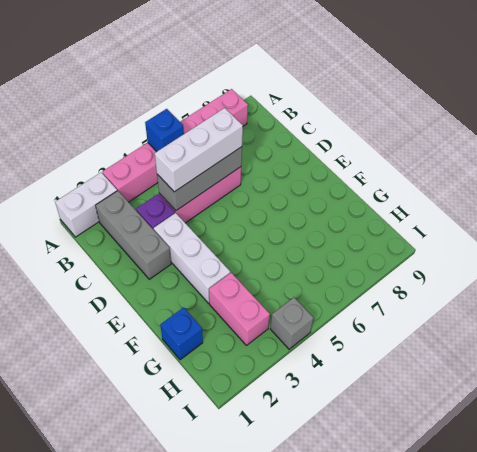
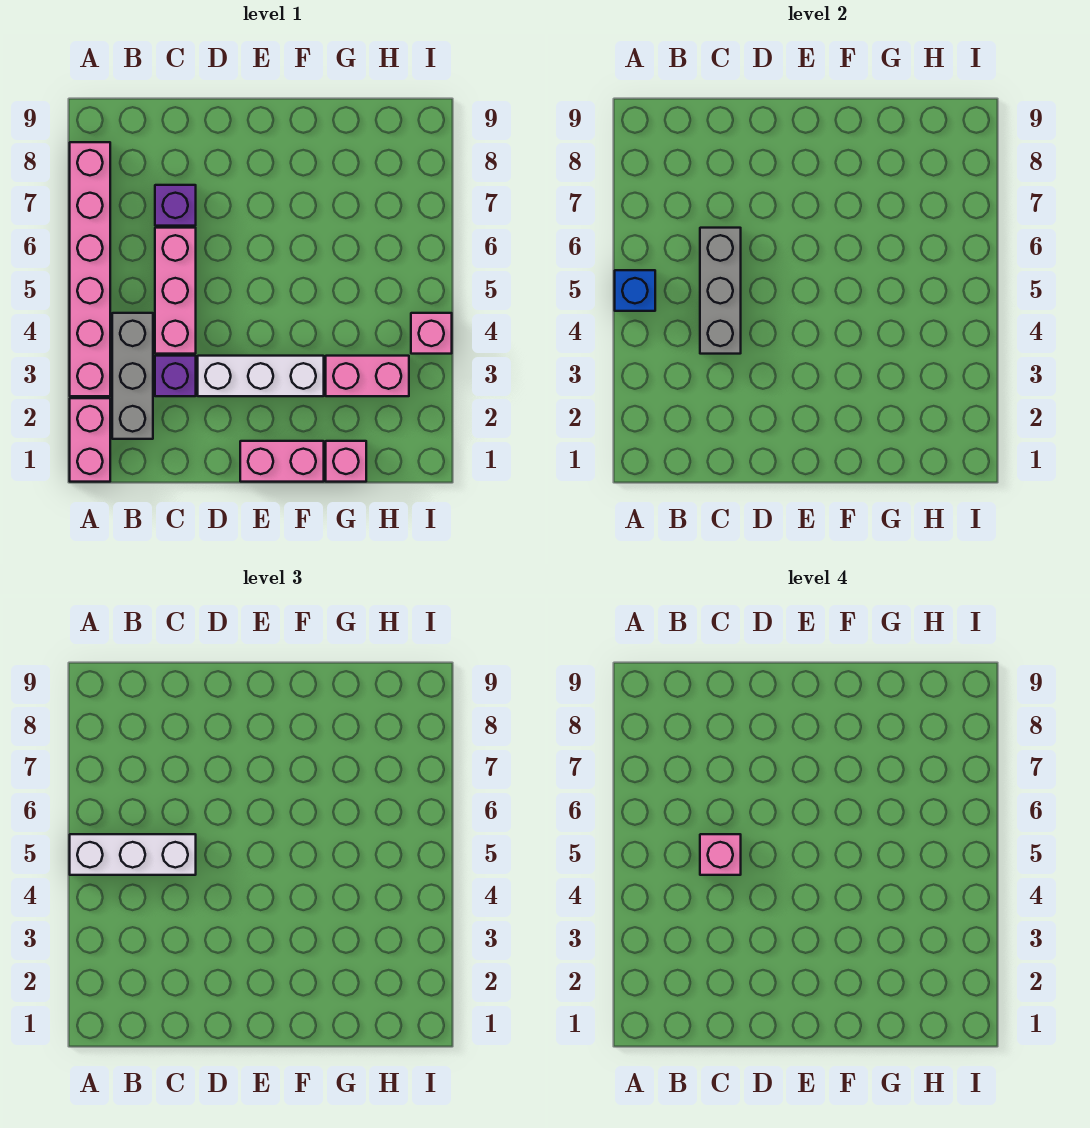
white brick A1:A2 level 1 -> pink brick A1:A2 level 1
grey brick B2:D2 level 1 -> grey brick B2:B4 level 1
white brick C4:C6 level 3 -> white brick A5:C5 level 3
none -> pink brick C5 level 4
none -> purple brick C7 level 1
none -> pink brick E1:F1 level 1
blue brick G1 level 1 -> pink brick G1 level 1
grey brick I4 level 1 -> pink brick I4 level 1

